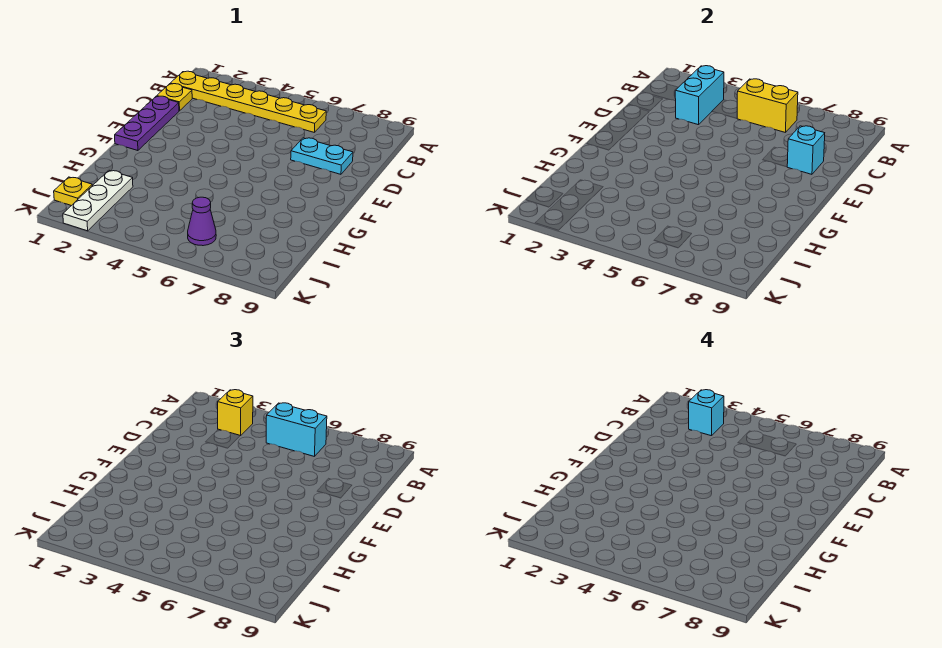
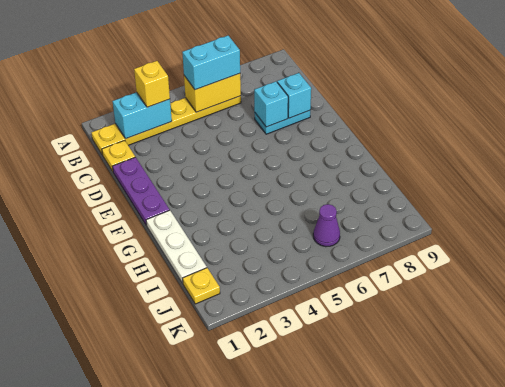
cyan brick B3:C3 level 2 -> cyan brick B2:B3 level 2
cyan brick B3 level 4 -> cyan brick D7 level 2
white plate I2:K2 level 1 -> white plate G1:I1 level 1

